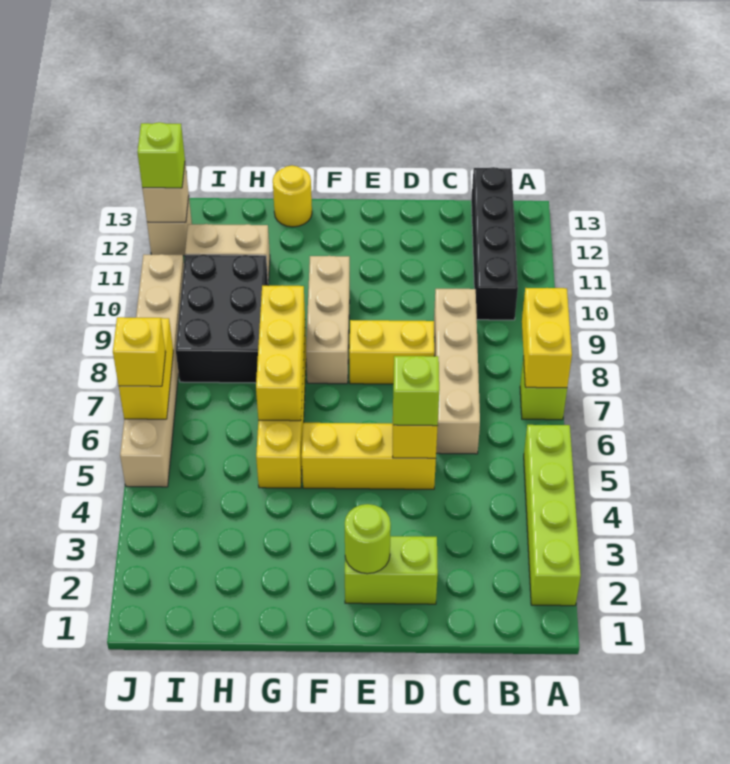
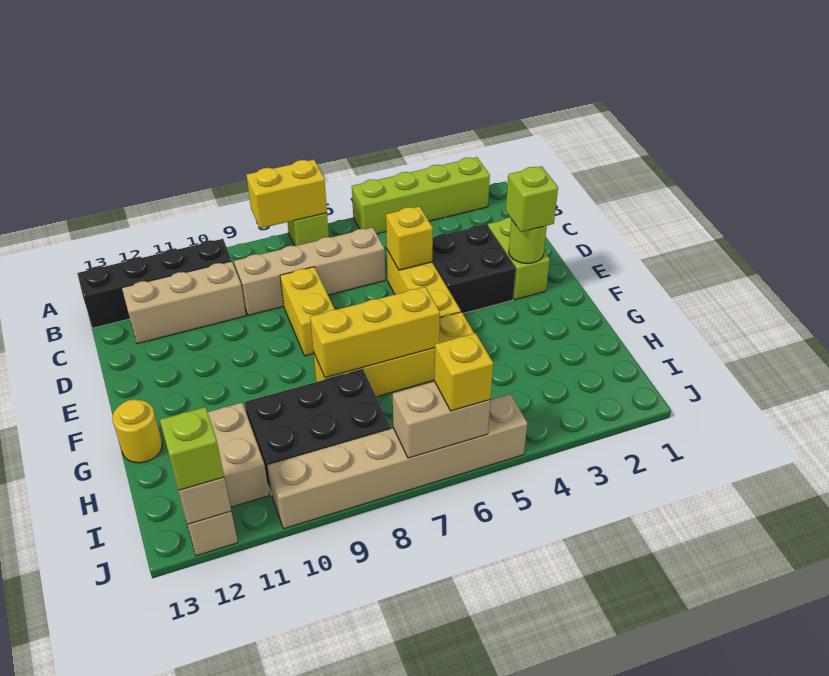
none -> black brick D3:E4 level 1
lime brick D5 level 3 -> lime brick E2 level 3
tan brick F8:F10 level 1 -> tan brick C10:C12 level 1
yellow brick J6:J7 level 2 -> tan brick J6:J7 level 2

